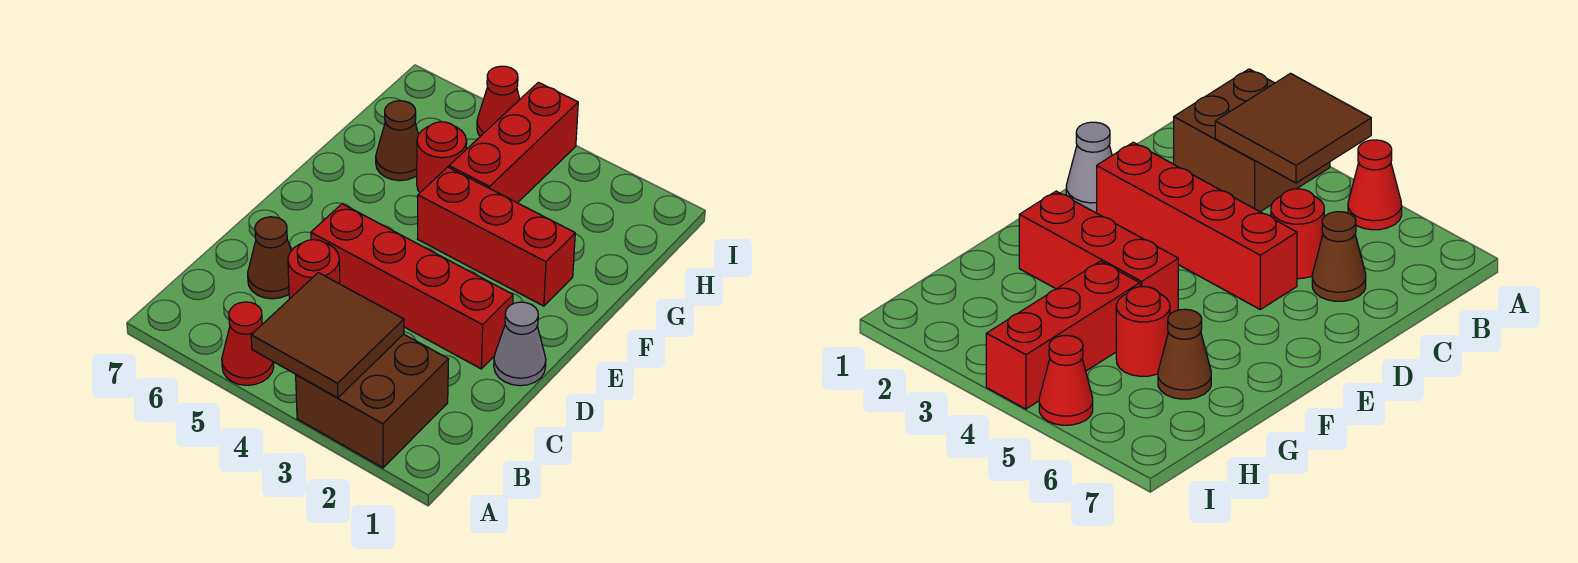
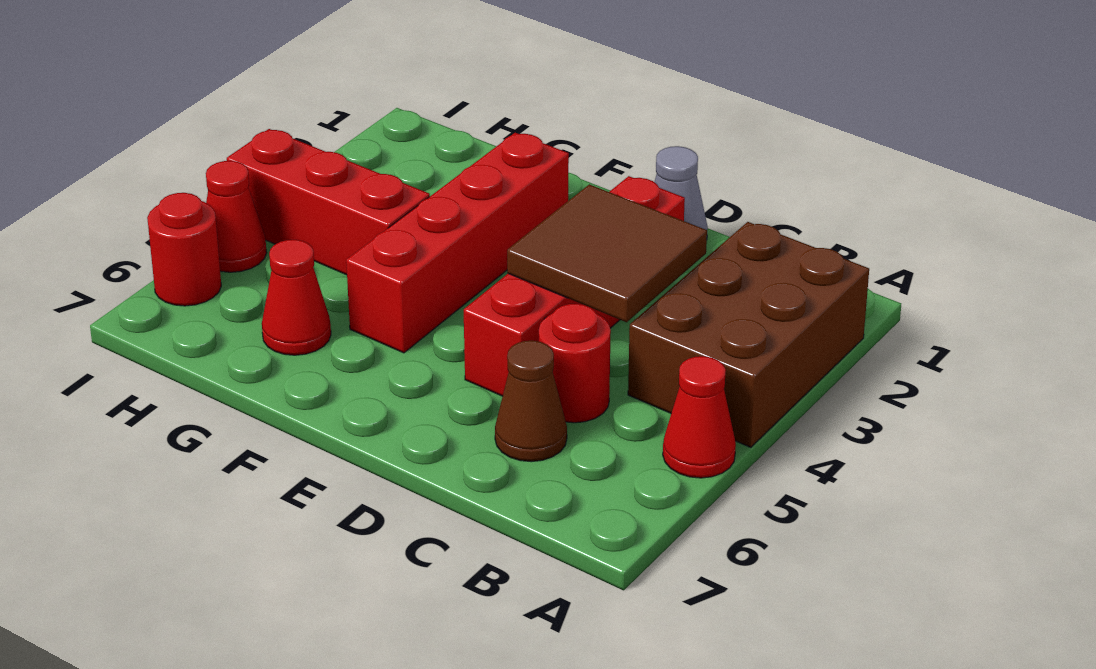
brown brick A2:B3 level 1 -> brown brick A2:B4 level 1
brown tile A3:B4 level 2 -> brown tile C3:D4 level 2
red brick F2:F4 level 1 -> red brick F2:F5 level 1
red round brick G5 level 1 -> red round brick I6 level 1
brown cone G6 level 1 -> red cone G6 level 1

